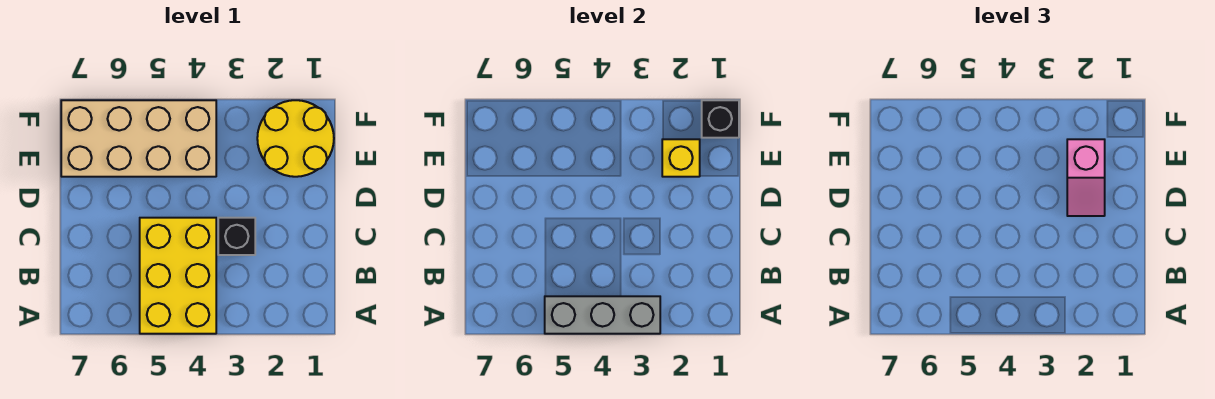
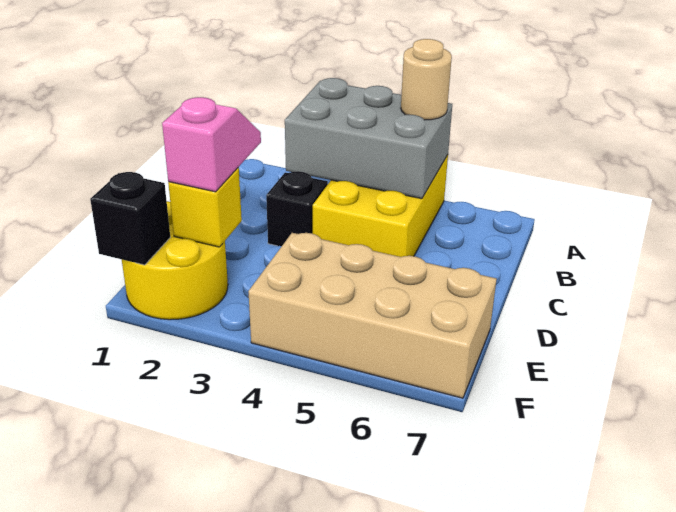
grey brick A3:A5 level 2 -> grey brick A3:B5 level 2
none -> tan round brick A5 level 3

